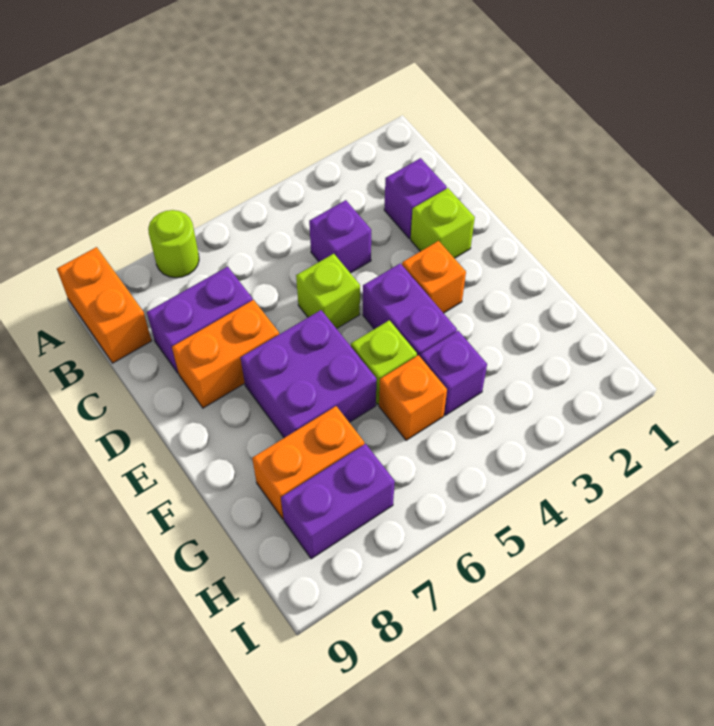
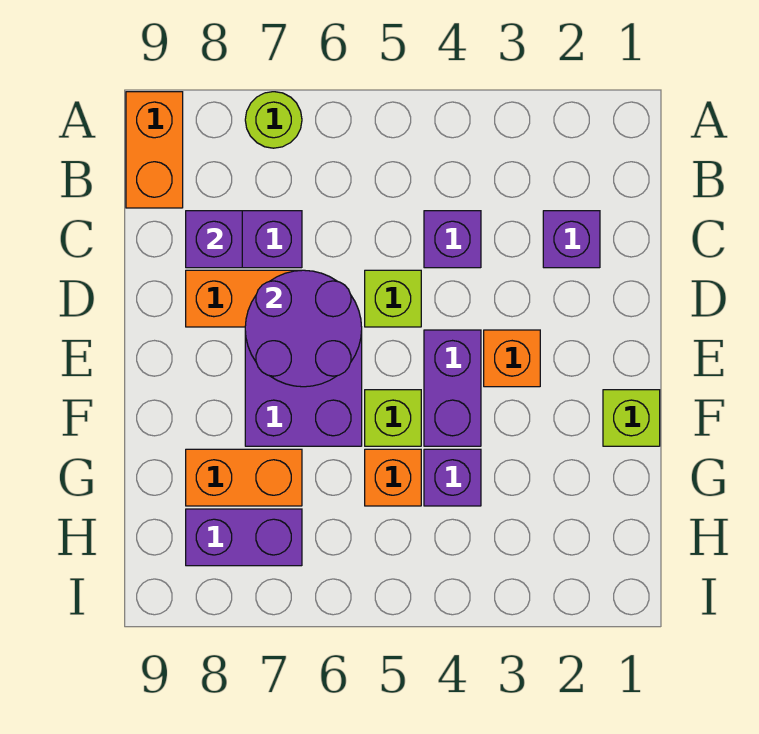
none -> purple brick C8 level 2
lime brick D2 level 1 -> lime brick F1 level 1
none -> purple round brick D6:E7 level 2

